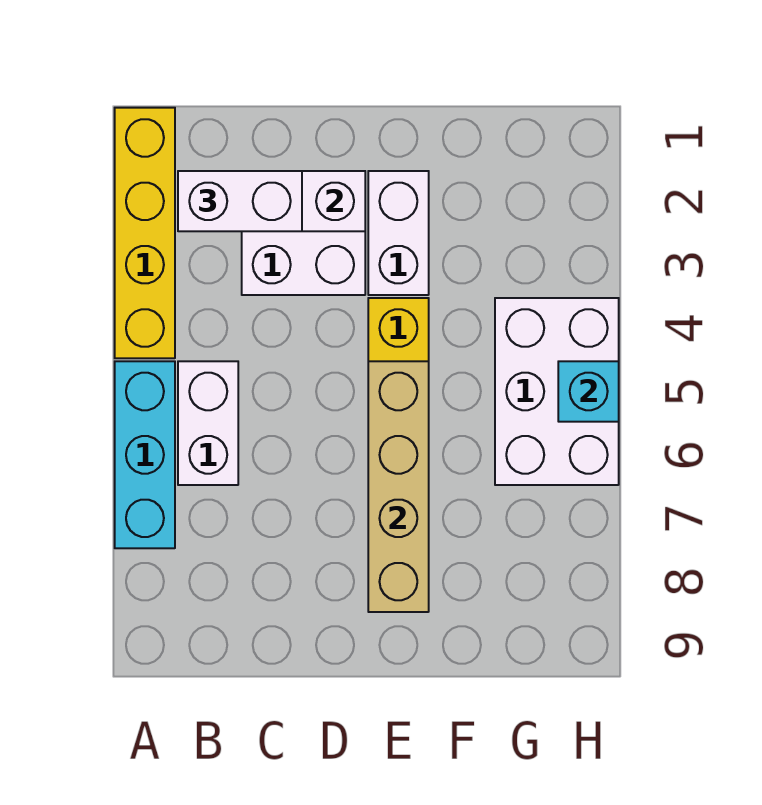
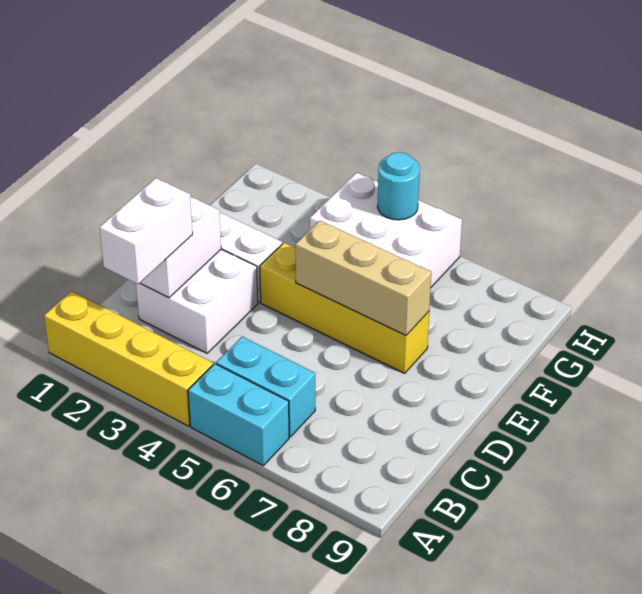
cyan brick A5:A7 level 1 -> cyan brick A5:A6 level 1
white brick B5:B6 level 1 -> cyan brick B5:B6 level 1
tan brick E5:E8 level 2 -> tan brick E5:E7 level 2
cyan brick H5 level 2 -> cyan round brick H5 level 2

